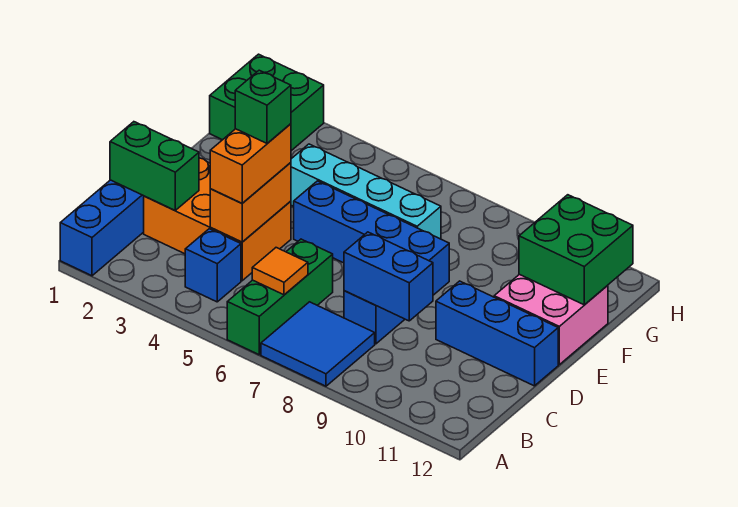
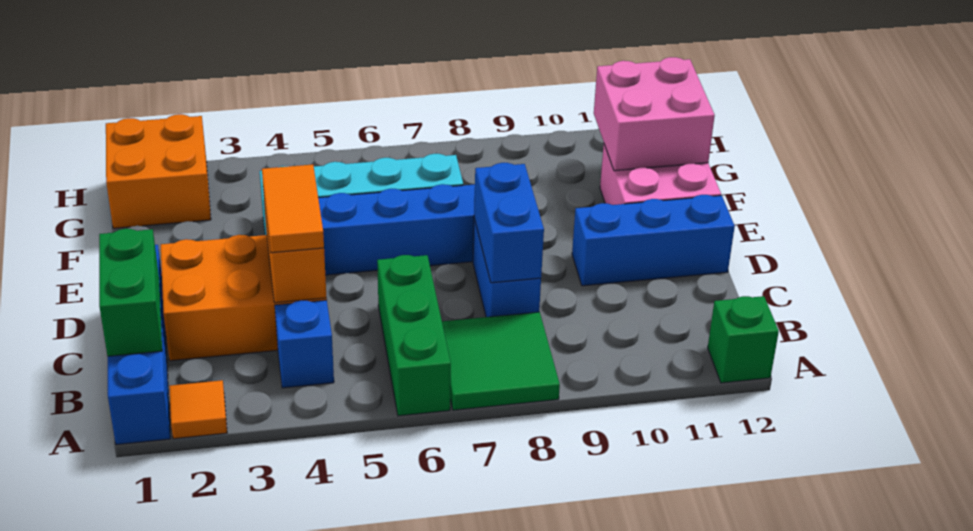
blue tile A7:B8 level 1 -> green tile A7:B8 level 1
orange tile B6 level 2 -> orange tile A2 level 1
green brick C1:C2 level 2 -> green brick B1:C1 level 2
orange brick C4:D4 level 3 -> orange tile C4:D4 level 3
blue brick C8:C9 level 2 -> blue brick C8:D8 level 2
green brick D4 level 4 -> green brick A12 level 1
green brick F11:G12 level 2 -> pink brick F11:G12 level 2
green brick G1:H2 level 1 -> orange brick G1:H2 level 1

